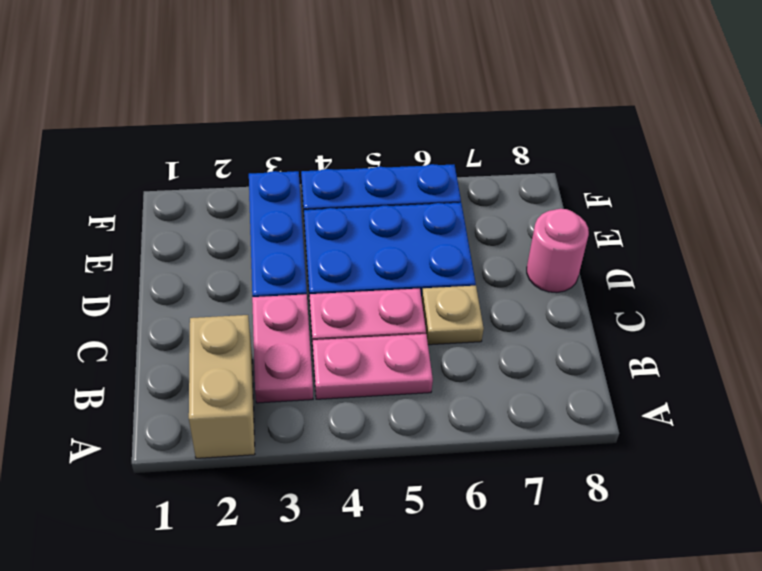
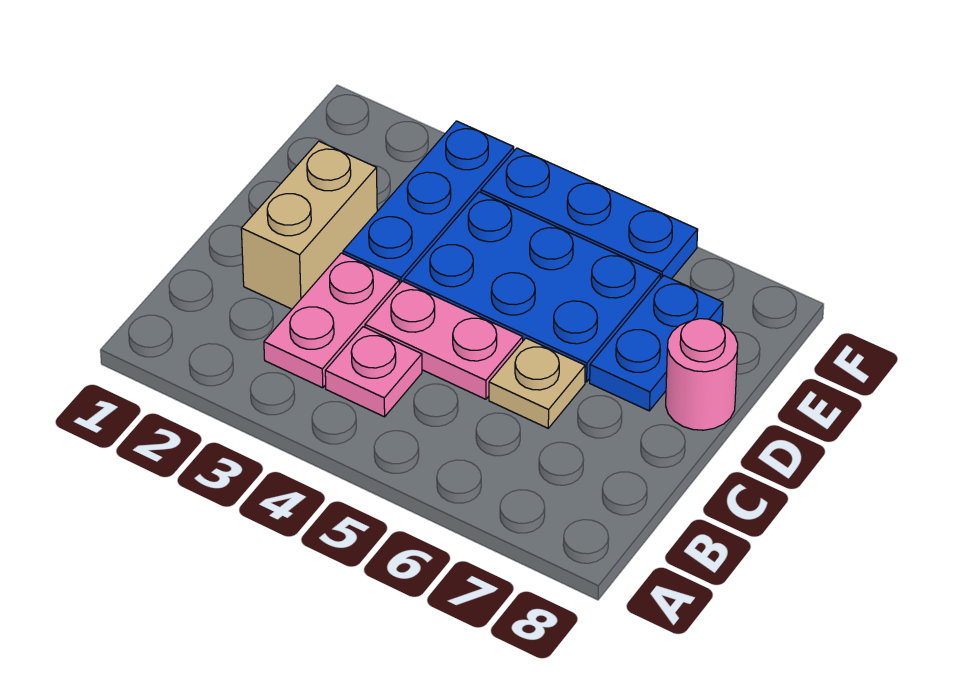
tan brick A2:B2 level 1 -> tan brick C2:D2 level 1
pink plate B4:B5 level 1 -> pink plate B4 level 1
none -> blue plate D7:E7 level 1

